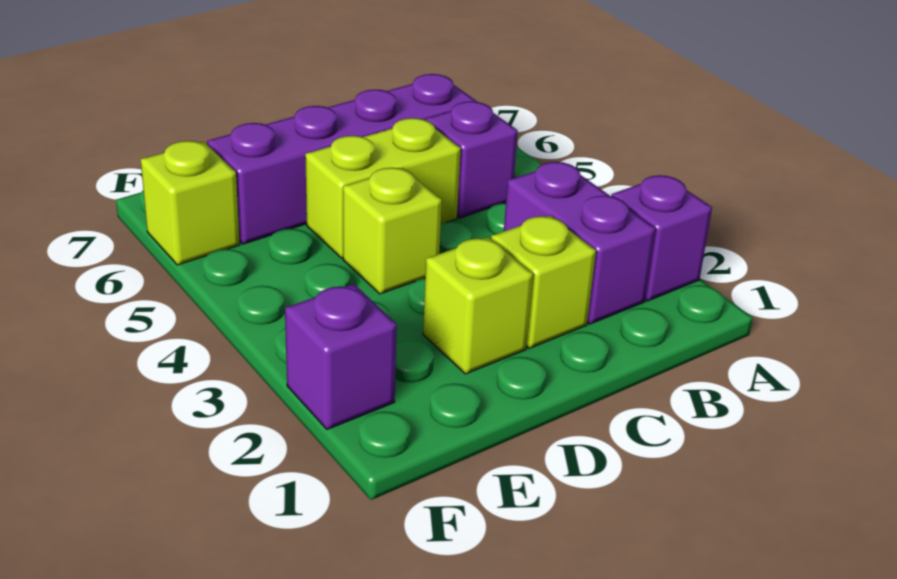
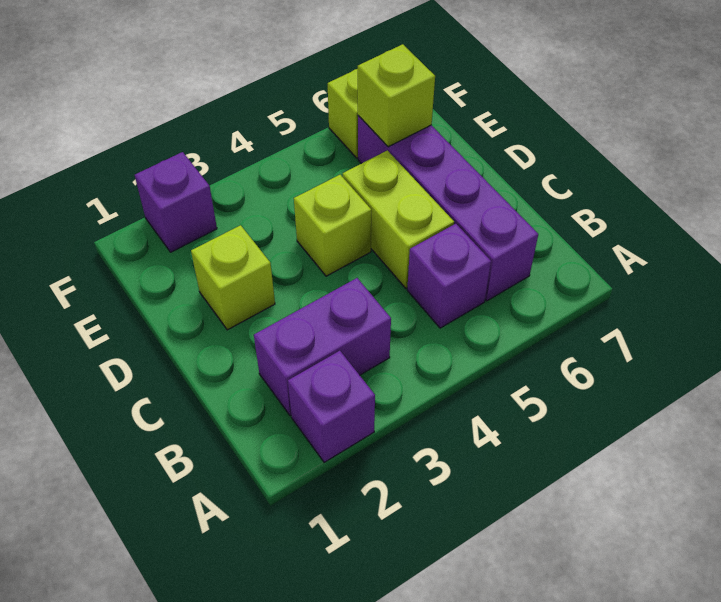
lime brick C2 level 1 -> lime brick E6 level 2

